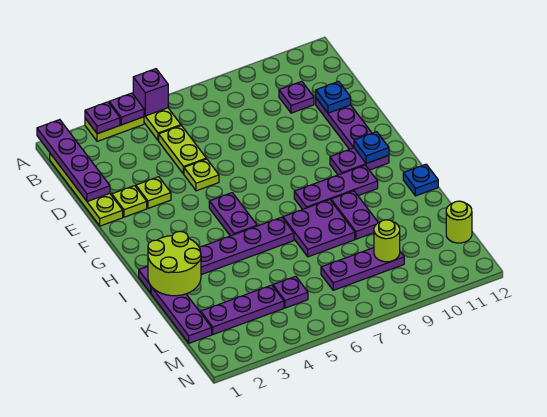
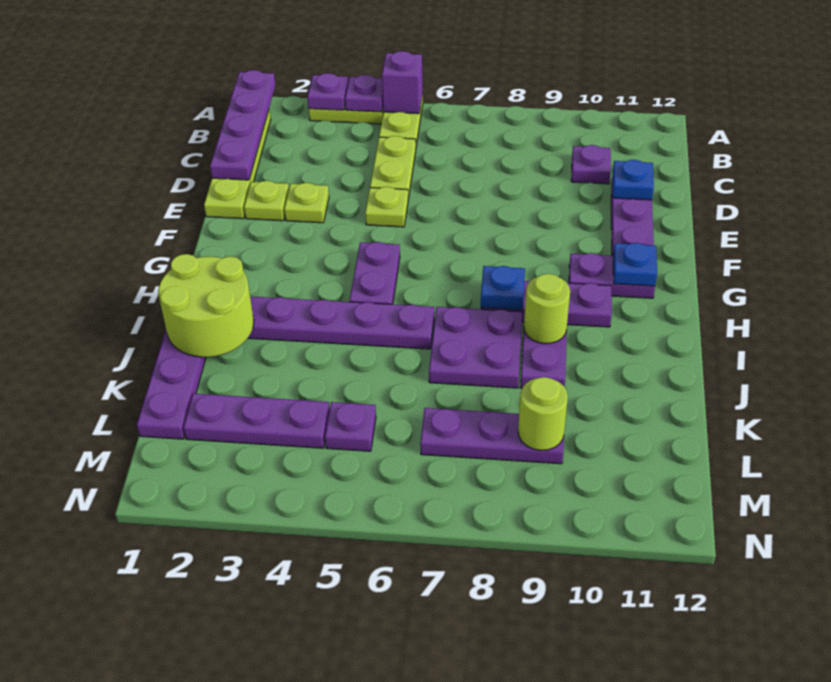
blue plate I12 level 1 -> blue plate H8 level 2
lime round brick L12 level 1 -> lime round brick I9 level 2

